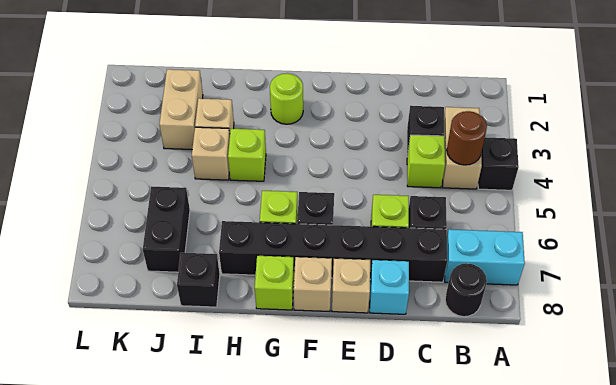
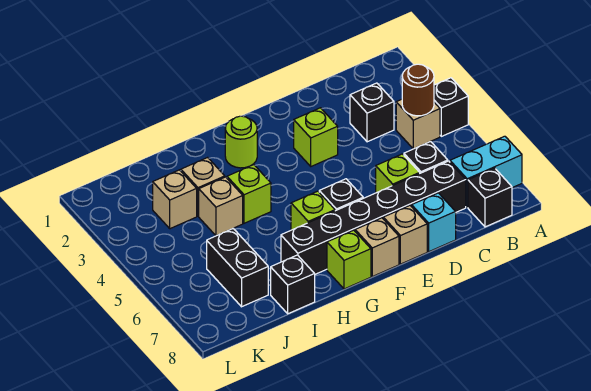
tan brick B3:B4 level 1 -> tan brick B4 level 1
black round brick B8 level 1 -> black brick B8 level 1
lime brick C4 level 1 -> lime brick E3 level 1
tan brick J2:J3 level 1 -> tan brick J3 level 1

